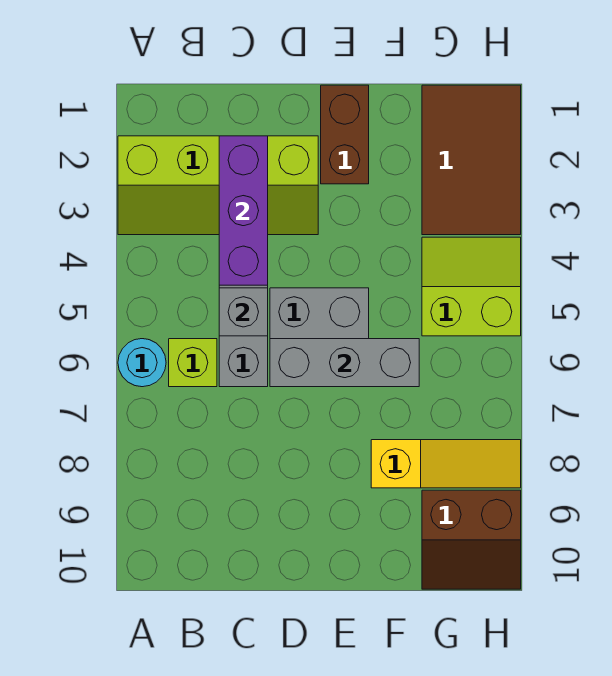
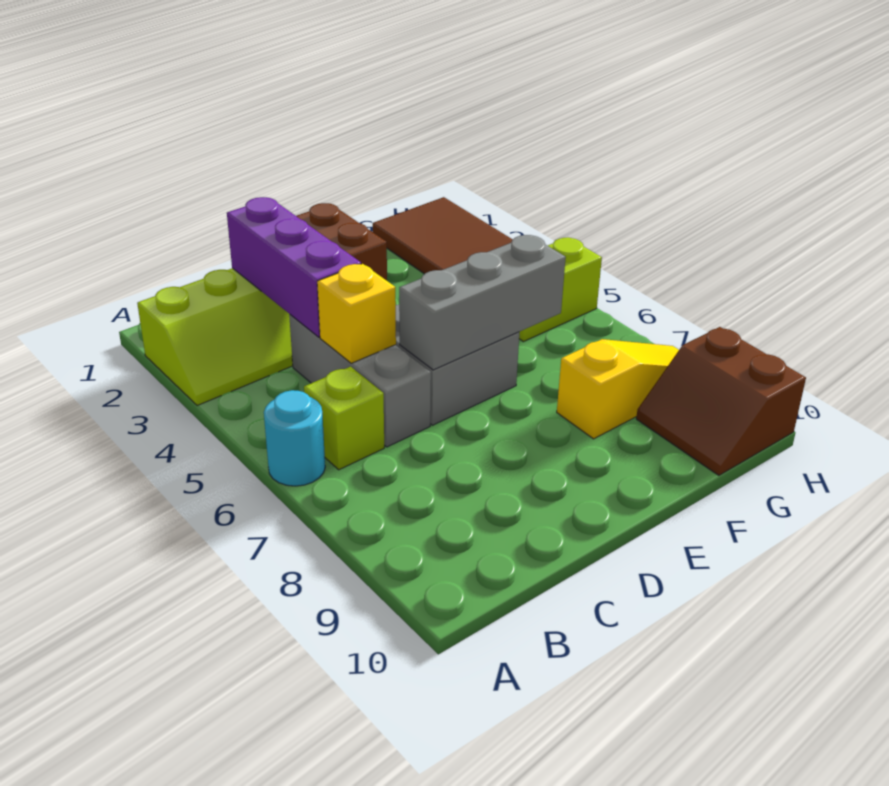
grey brick C5 level 2 -> yellow brick C5 level 2
brown slope G9:H10 level 1 top 9 -> brown slope G9:H10 level 1 top H

